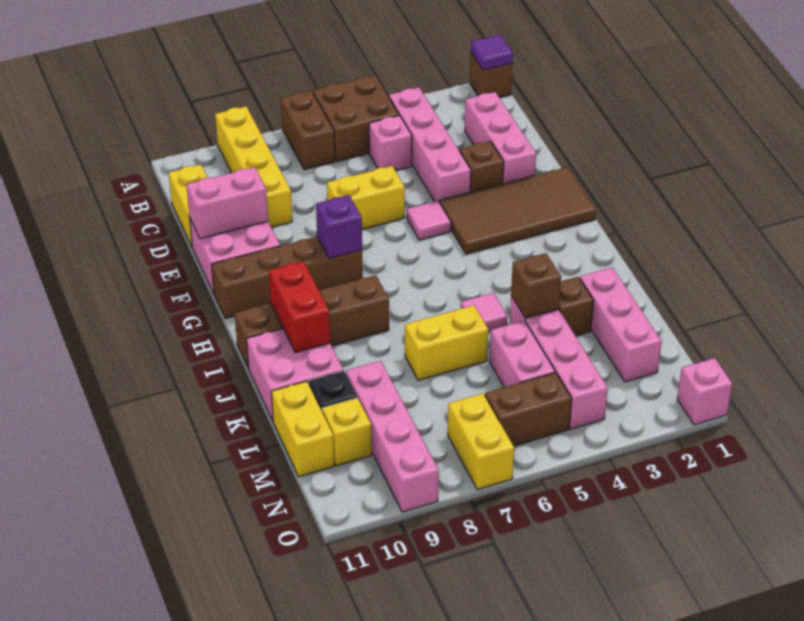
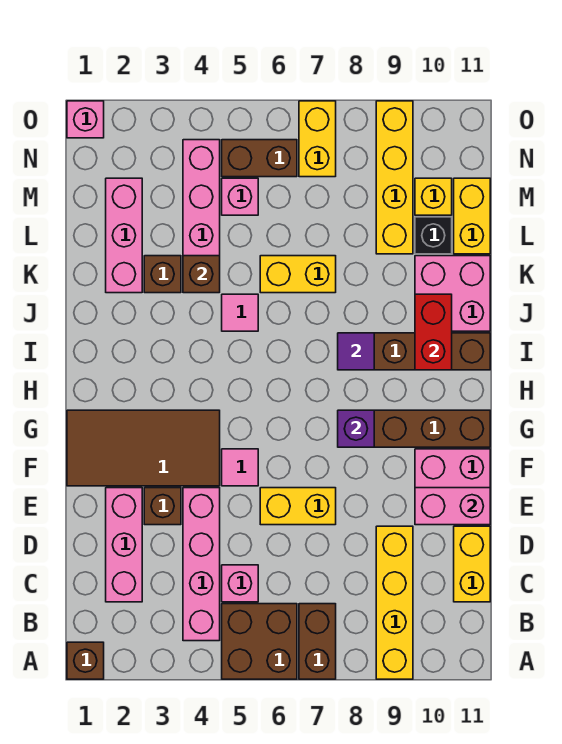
purple tile A1 level 2 -> purple tile I8 level 2
pink brick L5:M5 level 1 -> pink brick M5 level 1
pink brick L9:O9 level 1 -> yellow brick L9:O9 level 1

